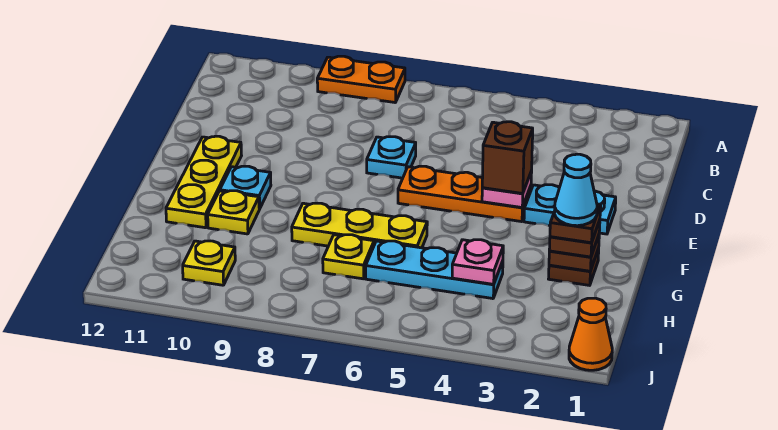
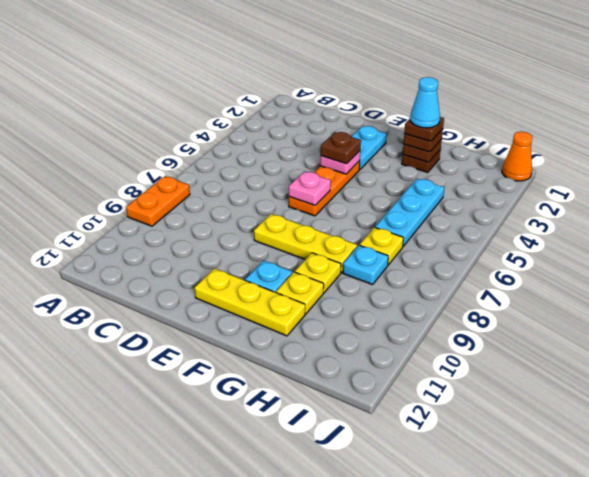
cyan plate D7 level 1 -> cyan plate H8 level 1
brown brick E4 level 3 -> brown plate E4 level 3
yellow plate G6:G8 level 1 -> yellow plate E8:G8 level 1
pink plate H4 level 2 -> pink plate E6 level 2
yellow plate I10 level 1 -> yellow plate G9 level 1

